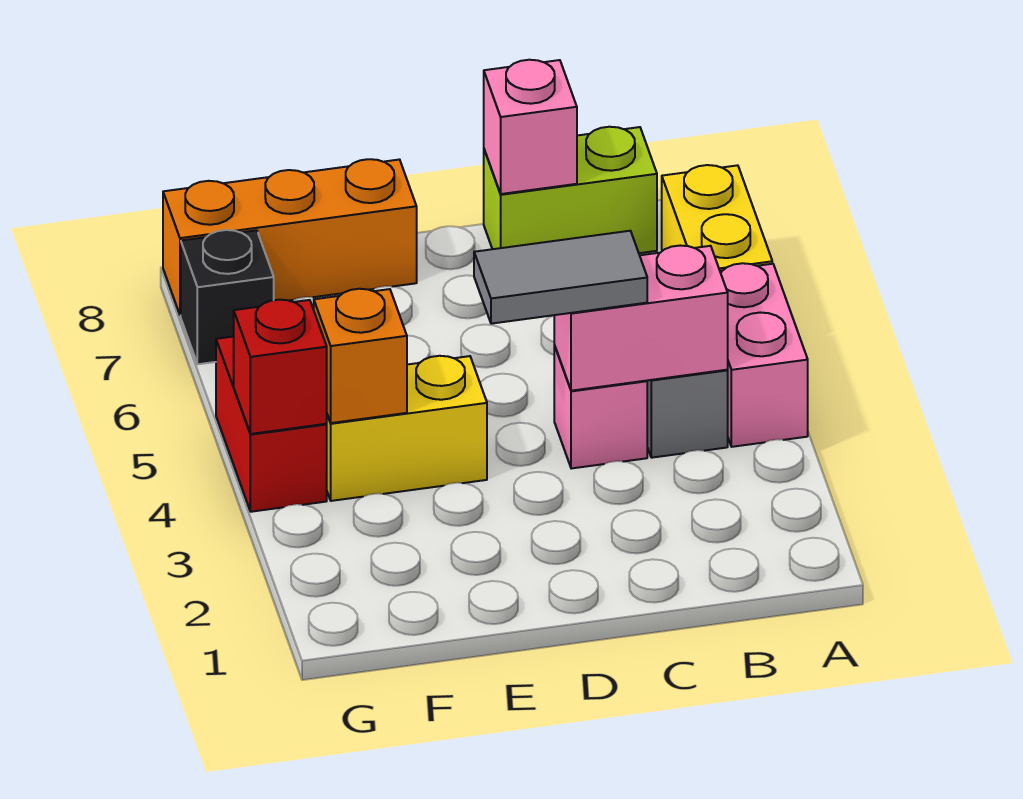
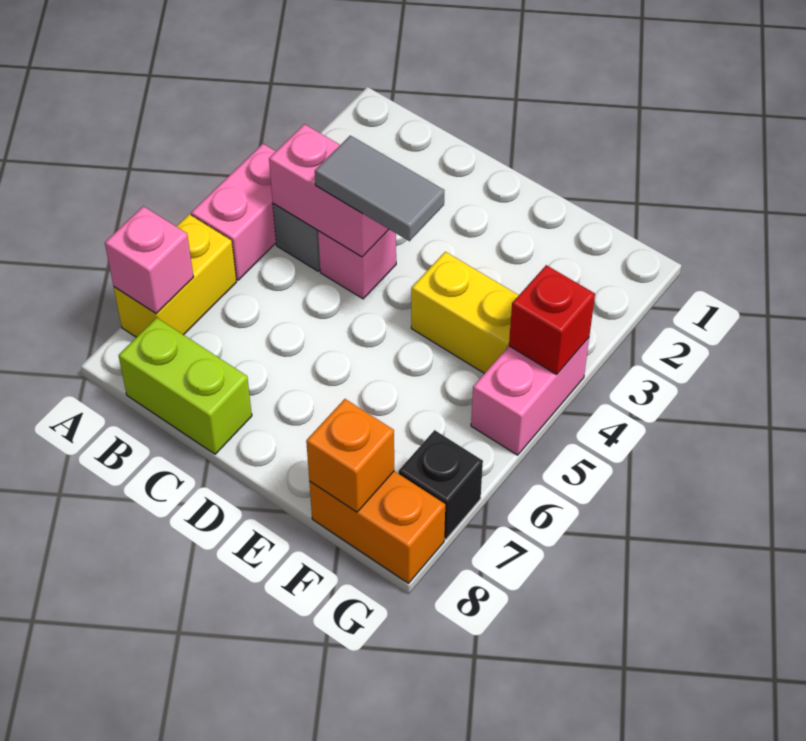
pink brick C8 level 2 -> pink brick A7 level 2
orange brick E8:G8 level 1 -> orange brick F8:G8 level 1
orange brick F4 level 2 -> orange brick F8 level 2
red brick G4:G5 level 1 -> pink brick G4:G5 level 1

